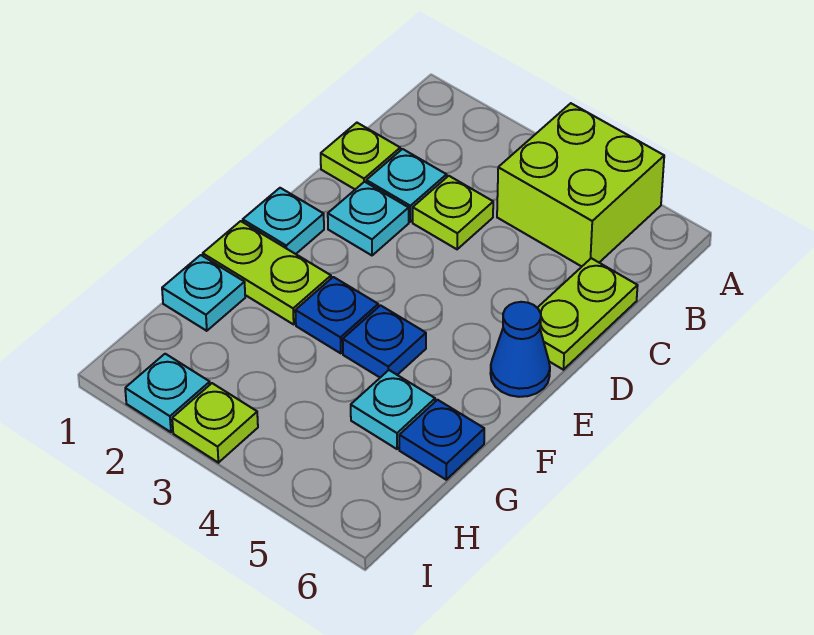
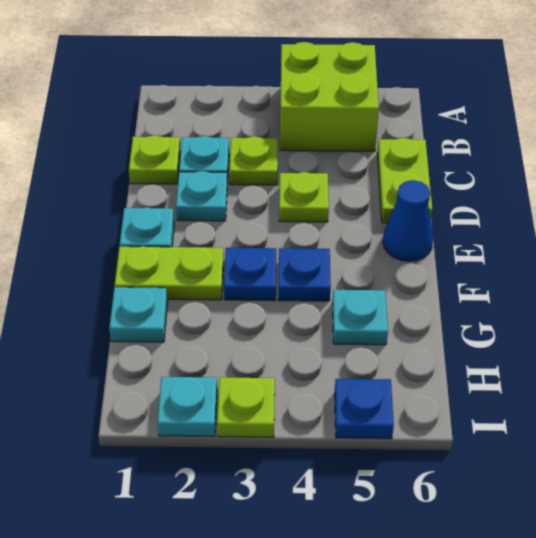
none -> lime plate D4 level 1
blue plate G6 level 1 -> blue plate I5 level 1

